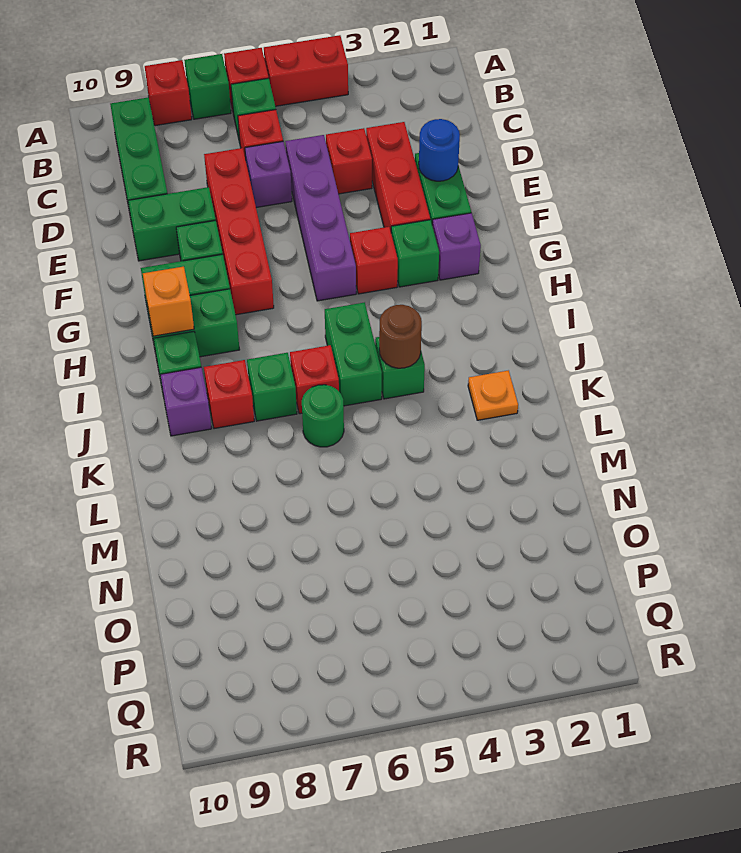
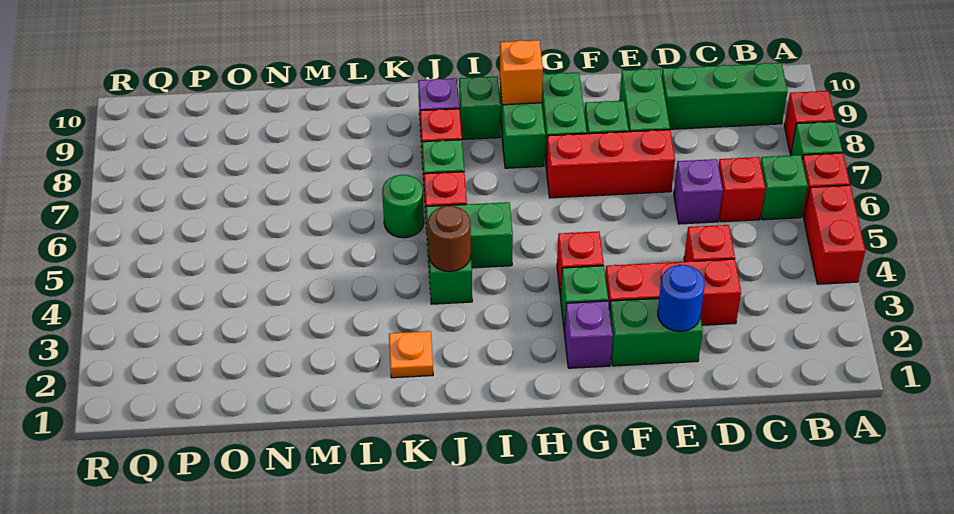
purple brick D5:G5 level 1 -> none
red brick D7:G7 level 1 -> red brick E7:G7 level 1

